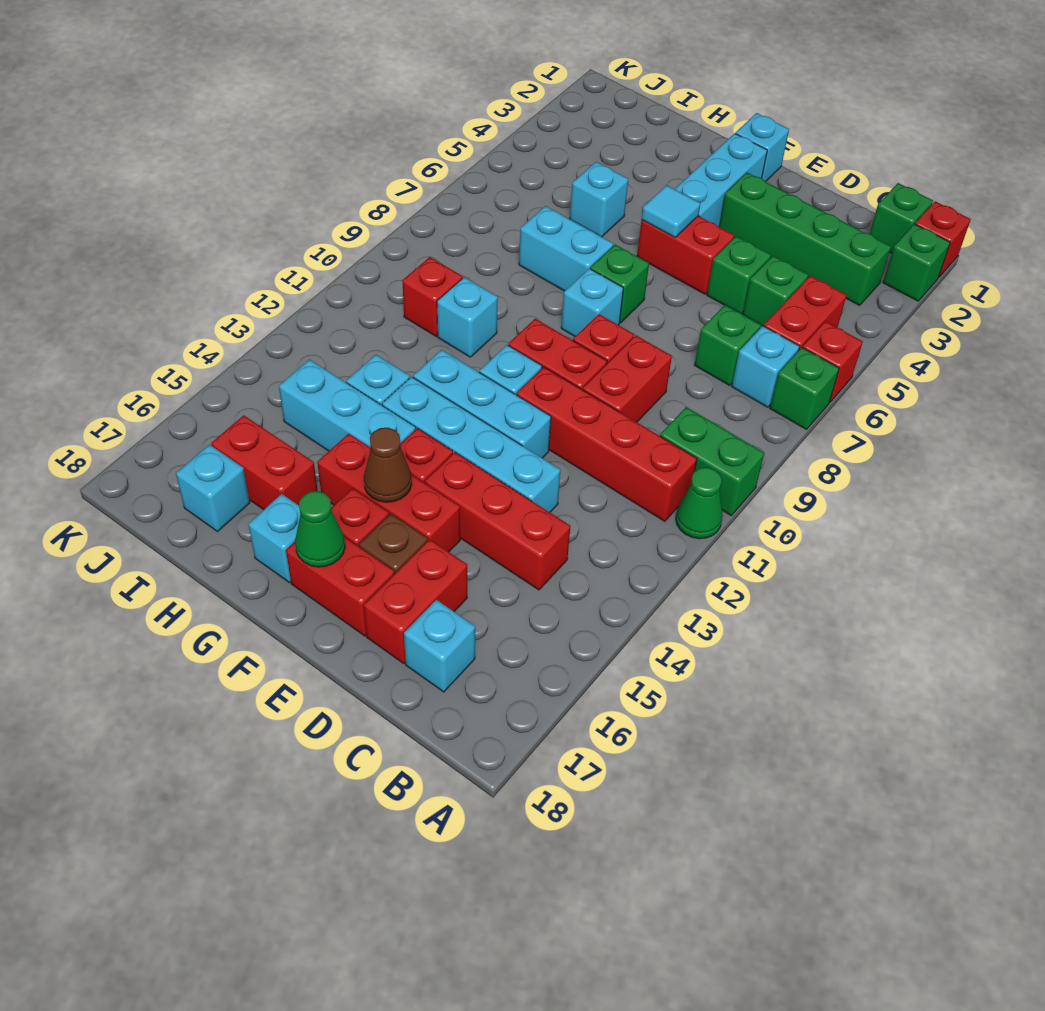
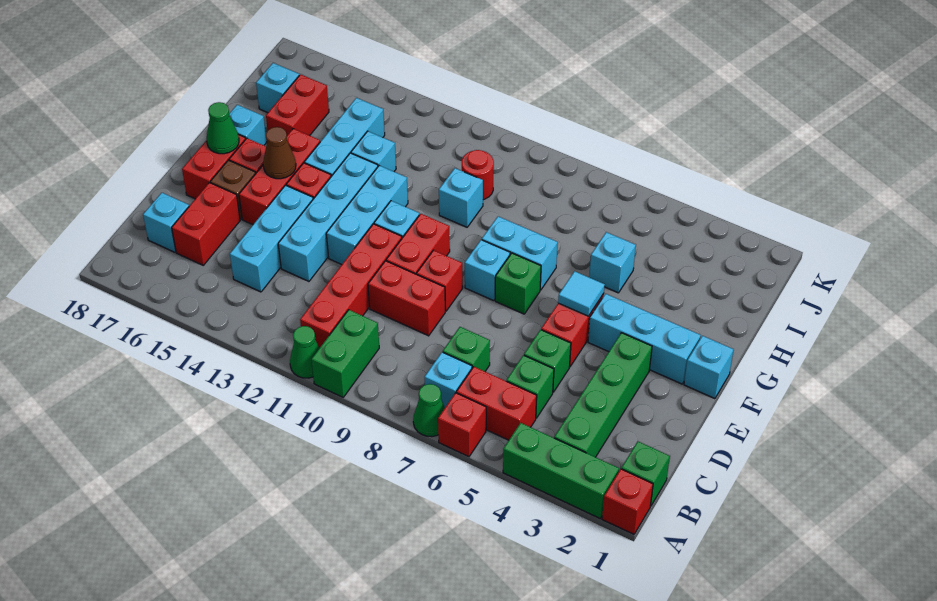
green brick A2 level 1 -> green brick A2:A4 level 1
green brick A7 level 1 -> green cone A7 level 1
red brick C14:E14 level 1 -> cyan brick C14:E14 level 1
red brick D16:D17 level 1 -> red brick C16:D16 level 1
cyan brick G7:H7 level 1 -> cyan brick G7:G8 level 1
red brick I10 level 1 -> red round brick I10 level 1

